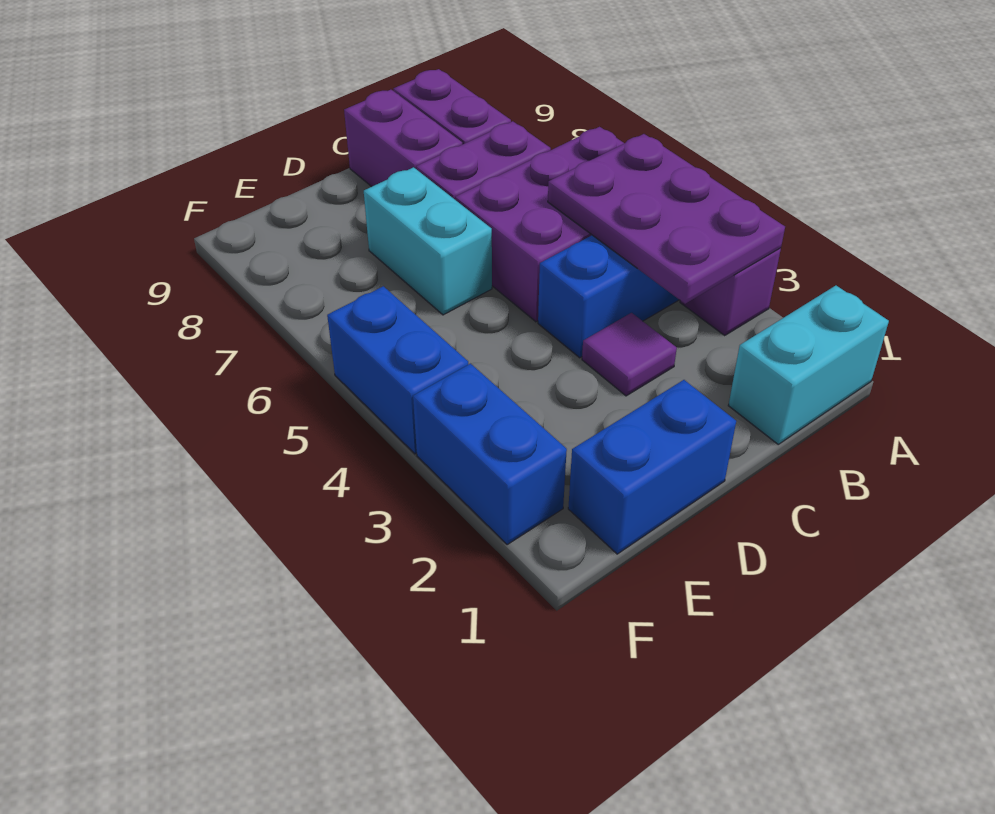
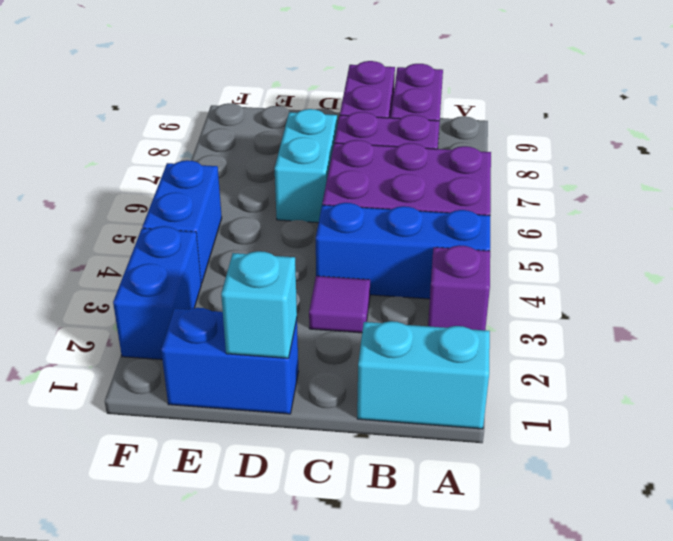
purple plate A3:B5 level 2 -> none
none -> cyan brick D1 level 2

